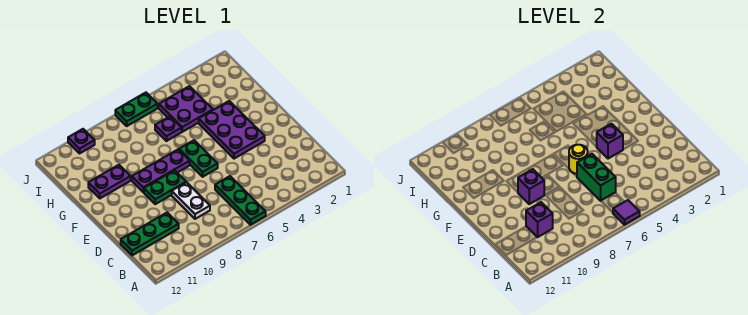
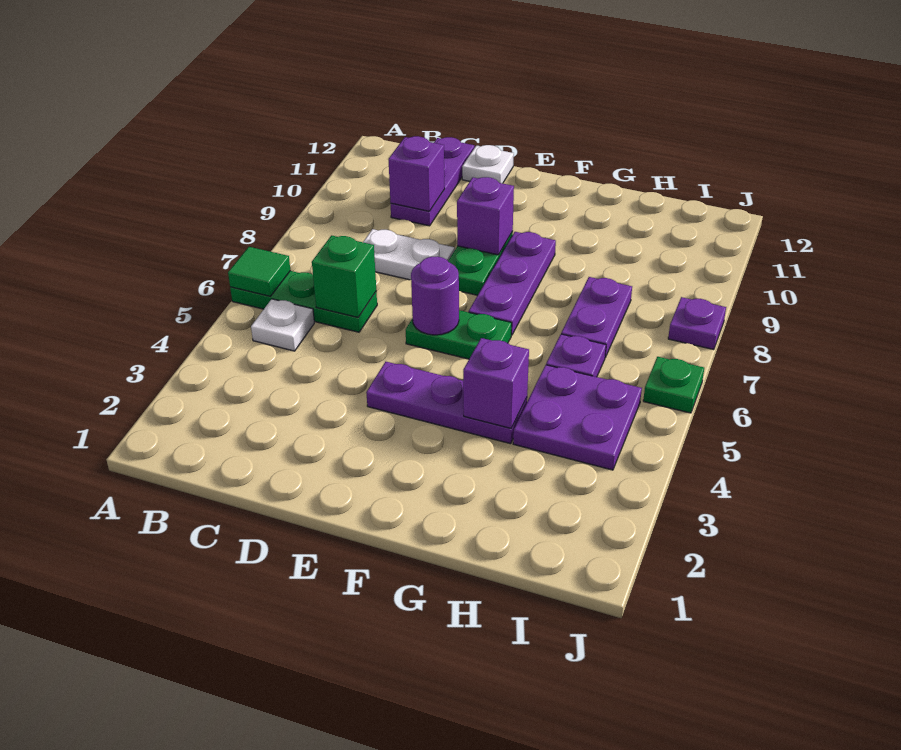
purple tile A6 level 2 -> green tile A6 level 2
none -> white plate B5 level 1
green brick C6:D6 level 2 -> green brick C6 level 2
green plate C10:C12 level 1 -> purple plate C10:C12 level 1
none -> white plate D12 level 1
purple plate E3:G4 level 1 -> purple plate E4:G4 level 1
purple brick E4 level 2 -> purple brick G4 level 2
yellow round brick E6 level 2 -> purple round brick E6 level 2
purple plate G10:G11 level 1 -> purple plate H7:H8 level 1
green plate J6:J7 level 1 -> green plate J6 level 1
purple plate J10 level 1 -> purple plate J8 level 1

